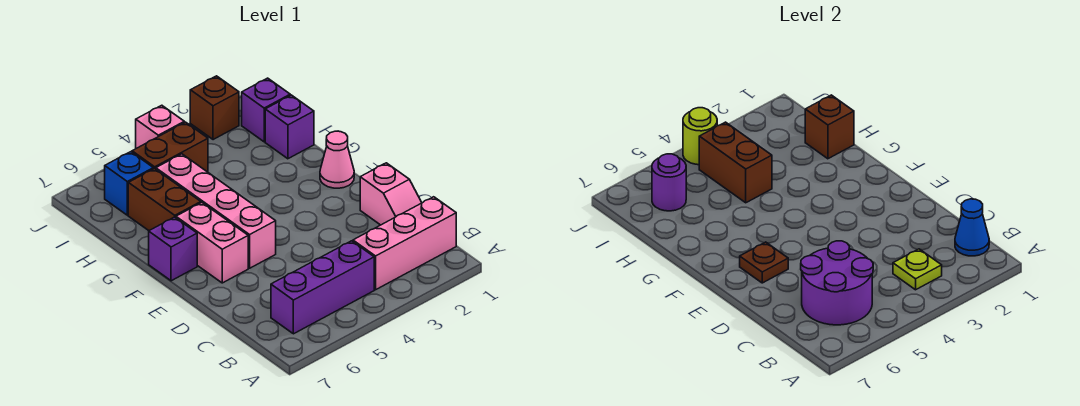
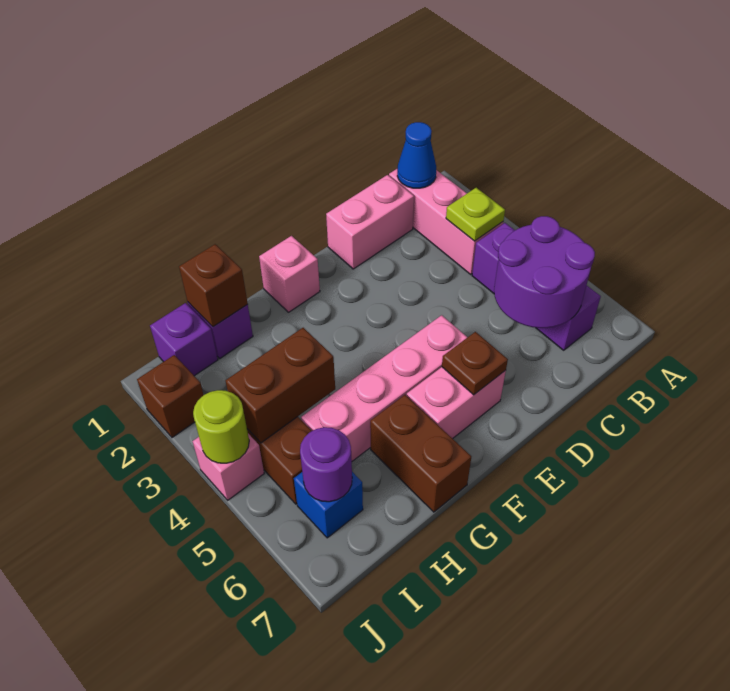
pink slope C1:D1 level 1 top D -> pink brick C1:D1 level 1
pink cone F1 level 1 -> pink brick F1 level 1
purple brick F7 level 1 -> none
brown brick G6:H6 level 1 -> brown brick G6:G7 level 1

